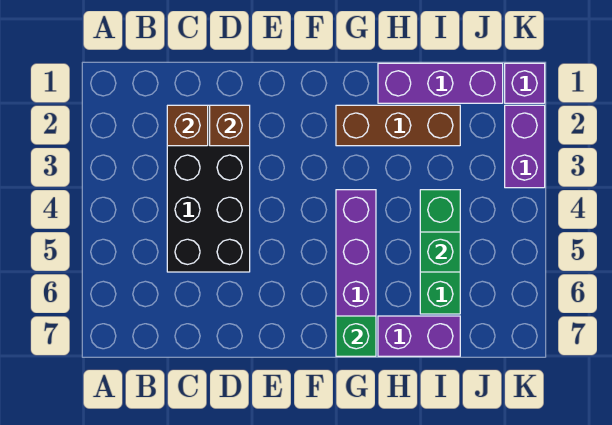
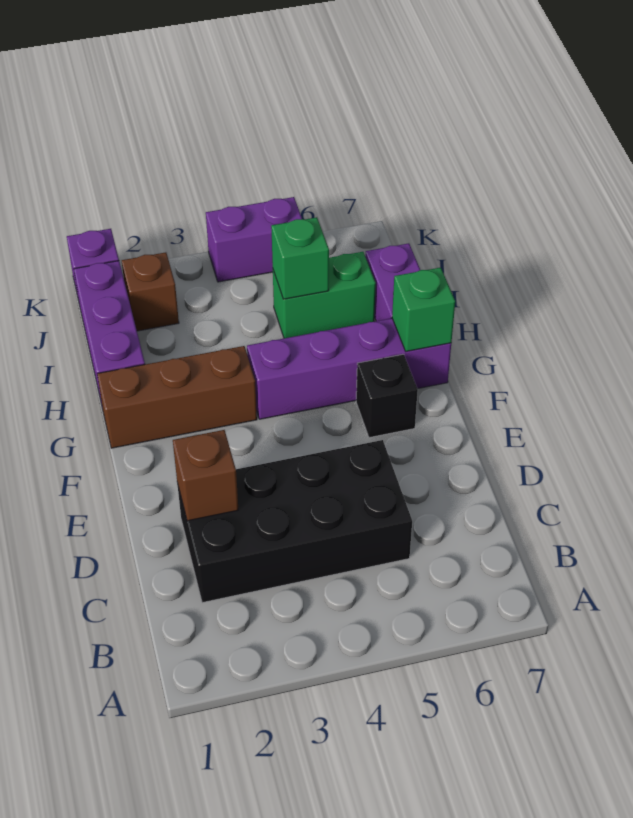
brown brick C2 level 2 -> brown brick J2 level 1
none -> black brick F6 level 1
brown brick G2:I2 level 1 -> brown brick G1:G3 level 1
green brick I4:I6 level 1 -> green brick I5:I6 level 1
purple brick K2:K3 level 1 -> purple brick K4:K5 level 1

